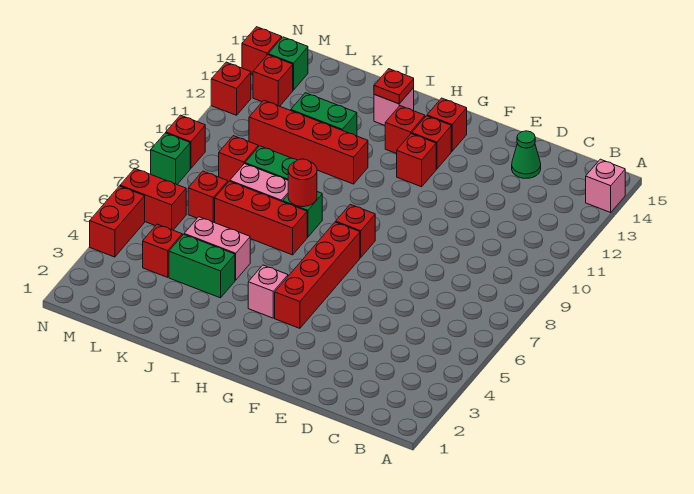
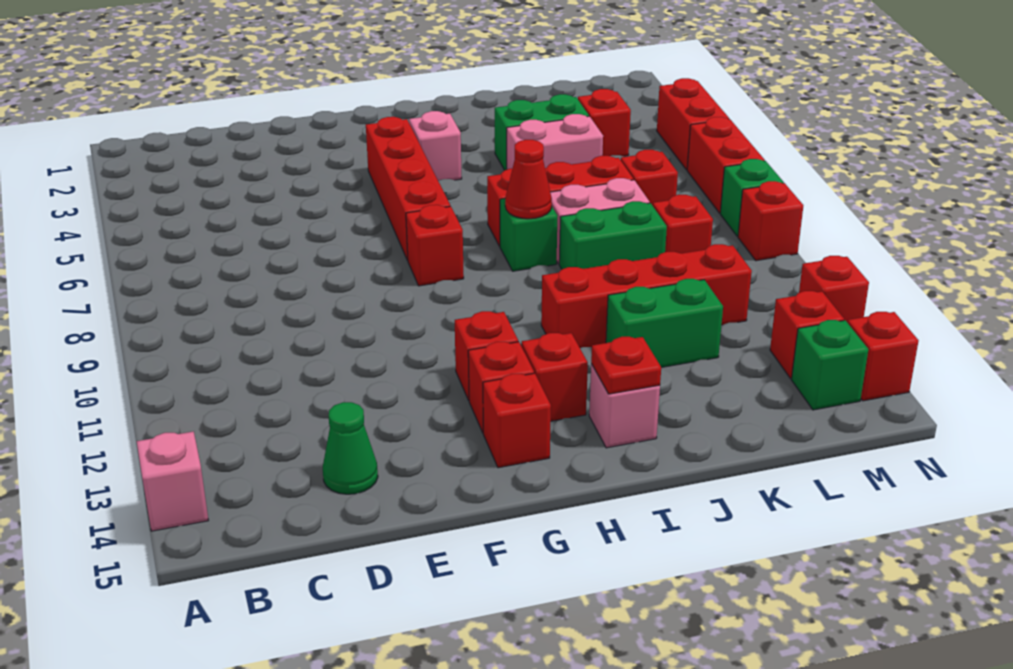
red round brick I8 level 2 -> red cone I8 level 2
red brick M6:N6 level 1 -> red brick N6:N7 level 1

